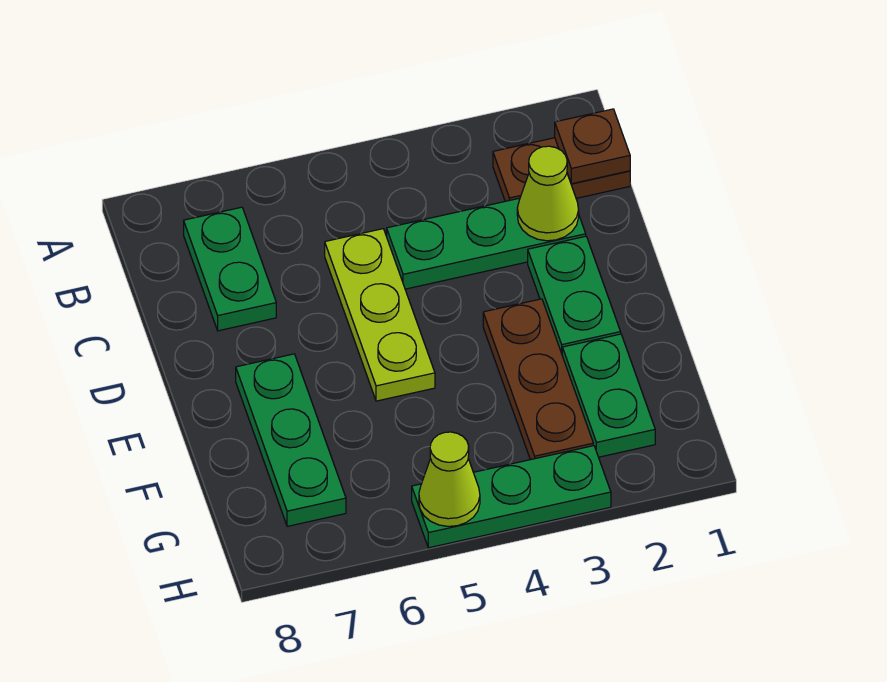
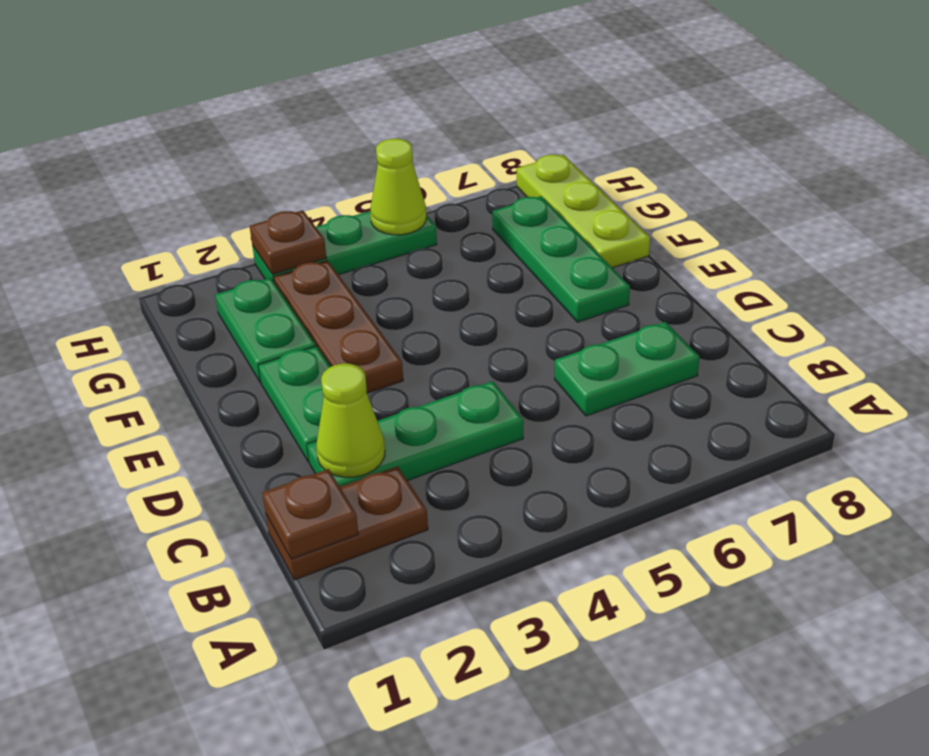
green plate B7:C7 level 1 -> green plate C6:C7 level 1
lime plate C5:E5 level 1 -> lime plate F8:H8 level 1
none -> brown plate H3 level 2

